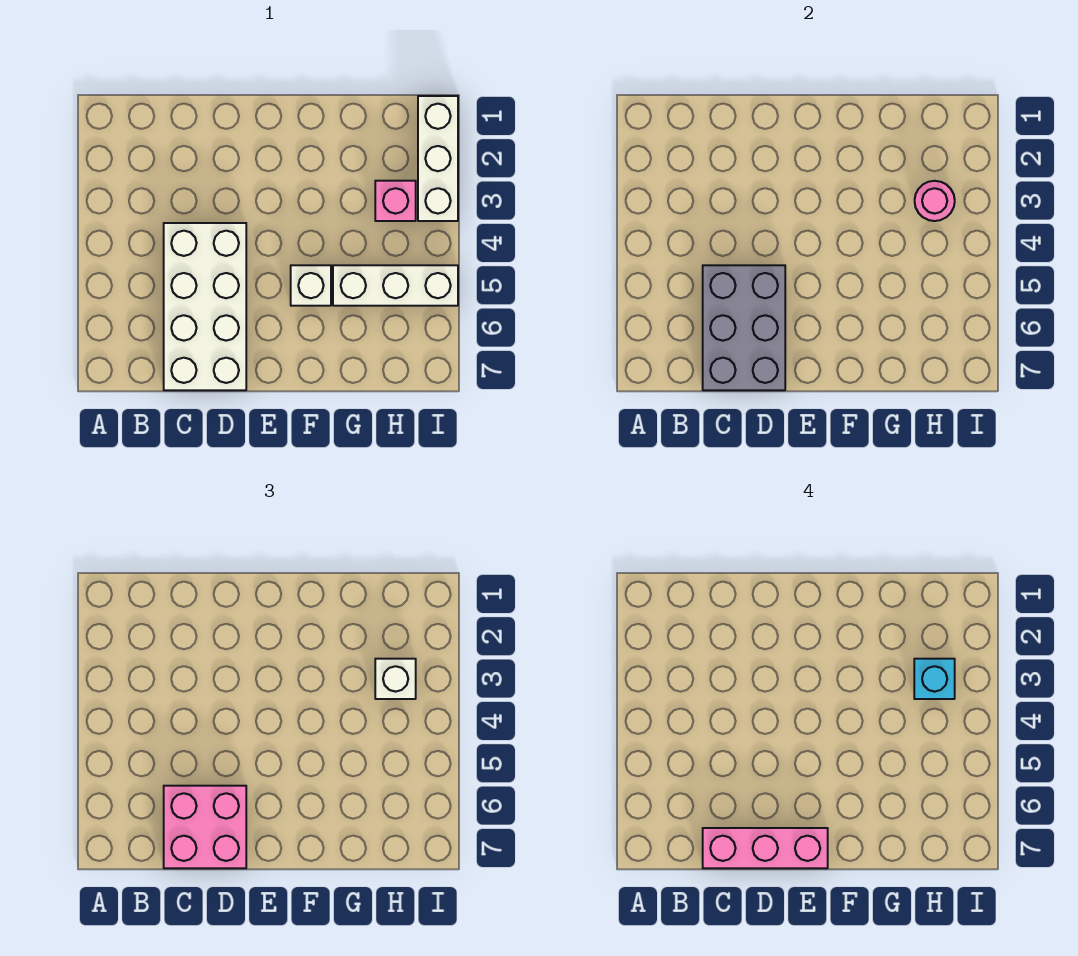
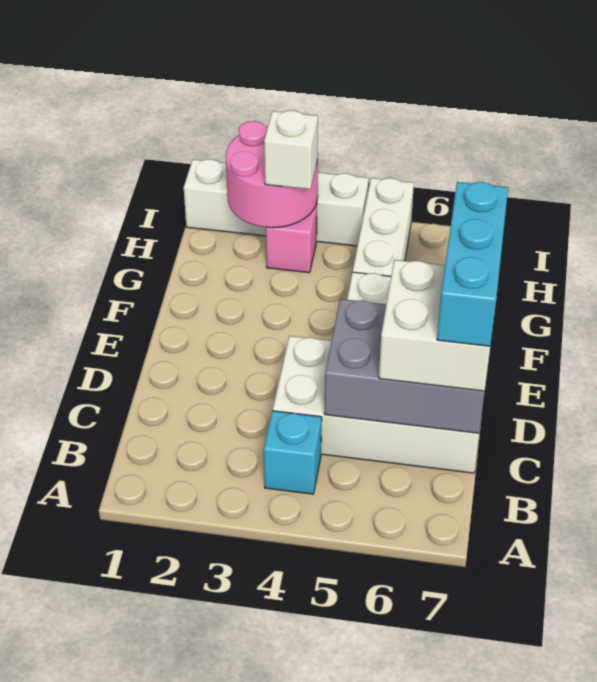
pink brick C6:D7 level 3 -> white brick C6:D7 level 3
pink brick C7:E7 level 4 -> cyan brick C7:E7 level 4
pink round brick H3 level 2 -> pink round brick H2:I3 level 2
cyan brick H3 level 4 -> cyan brick B4 level 1
white brick I1:I3 level 1 -> white brick I1:I4 level 1

